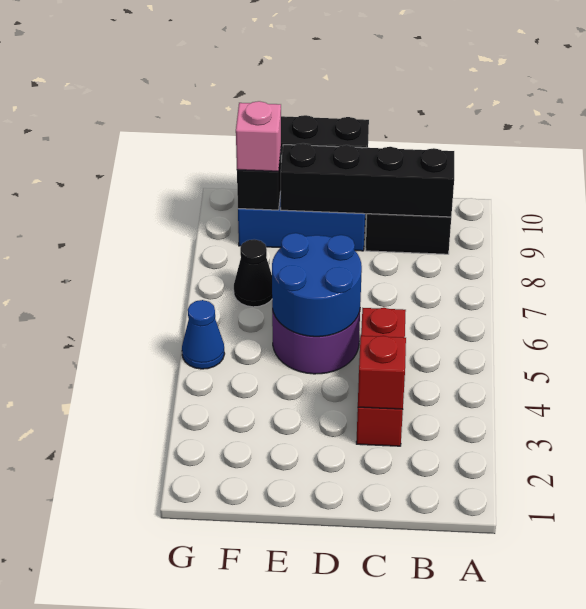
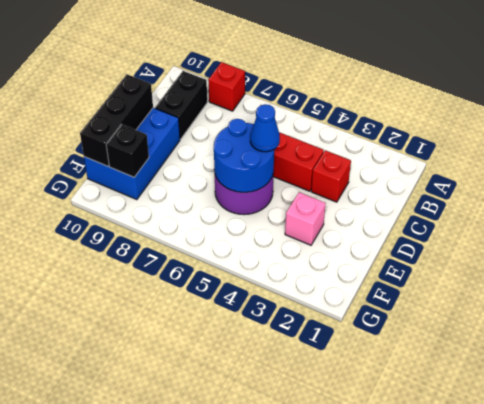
black brick B9:E9 level 2 -> none
red brick C3 level 2 -> red brick A8 level 1
black cone F7 level 1 -> none
pink brick F9 level 3 -> pink brick E3 level 1
blue cone G5 level 1 -> blue cone D5 level 3

